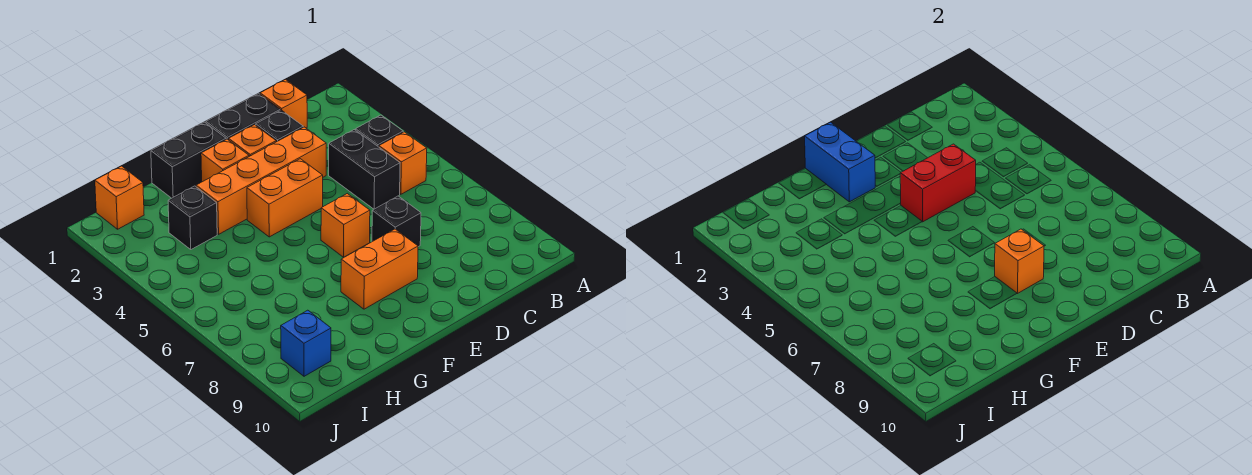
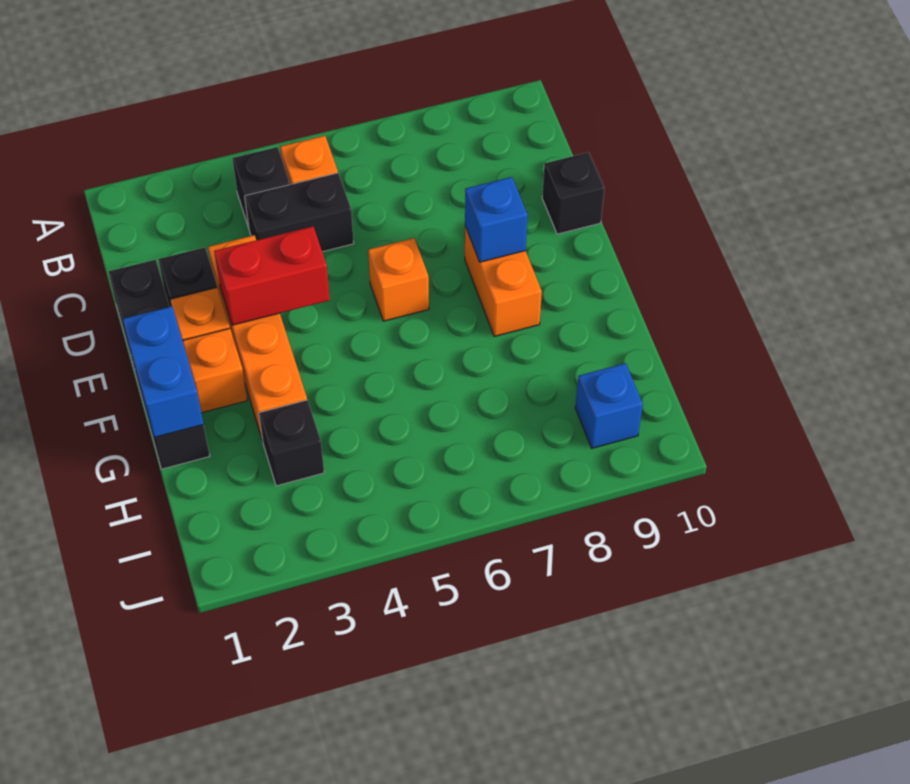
orange brick C1 level 1 -> none
red brick D4:E4 level 2 -> red brick E3:E4 level 2
black brick D7 level 1 -> black brick D10 level 1
orange brick E4:F4 level 1 -> none
orange brick E8 level 2 -> blue brick E8 level 2
blue brick F1:F2 level 2 -> blue brick F1:G1 level 2
orange brick I1 level 1 -> none

